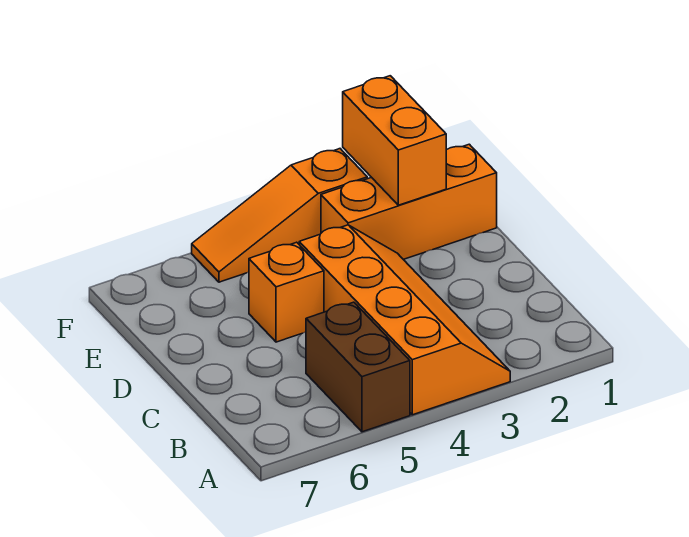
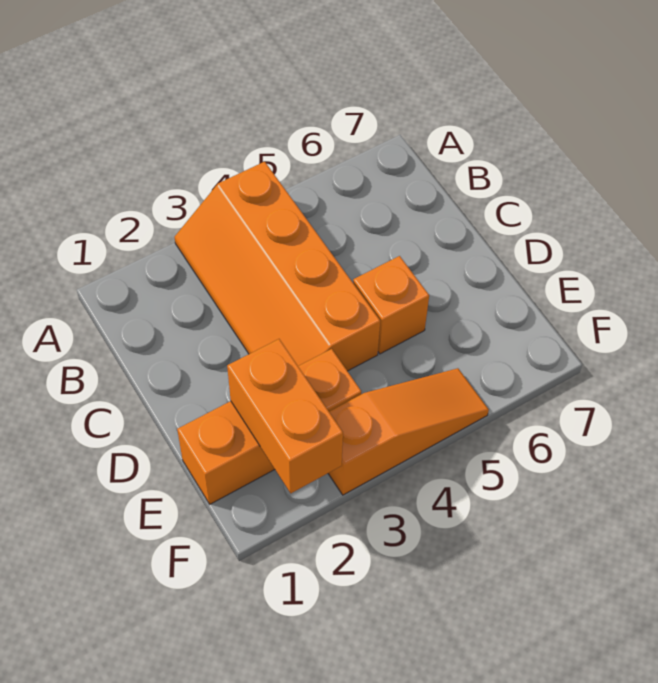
brown brick A5:B5 level 1 -> none

